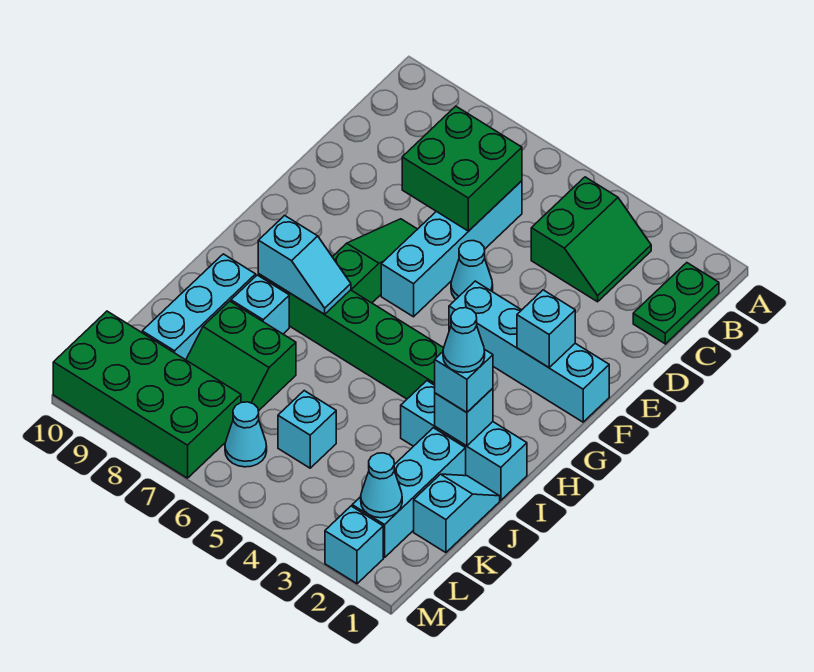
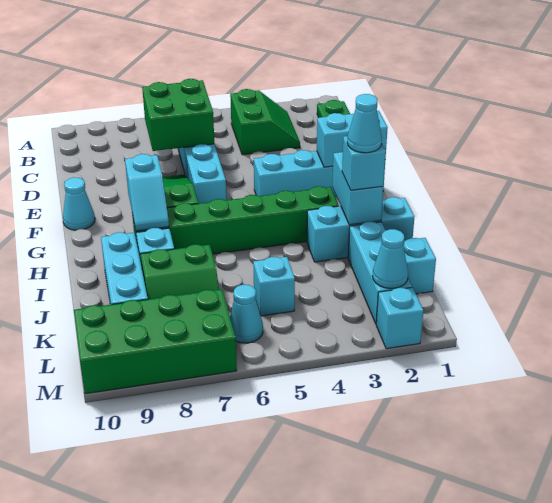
cyan cone E5 level 1 -> cyan cone F10 level 1
cyan brick F2 level 2 -> cyan brick F1:F2 level 2
cyan slope H7:H8 level 2 top 8 -> cyan slope G8:H8 level 2 top G
cyan brick I2 level 2 -> cyan brick H2:I2 level 2

